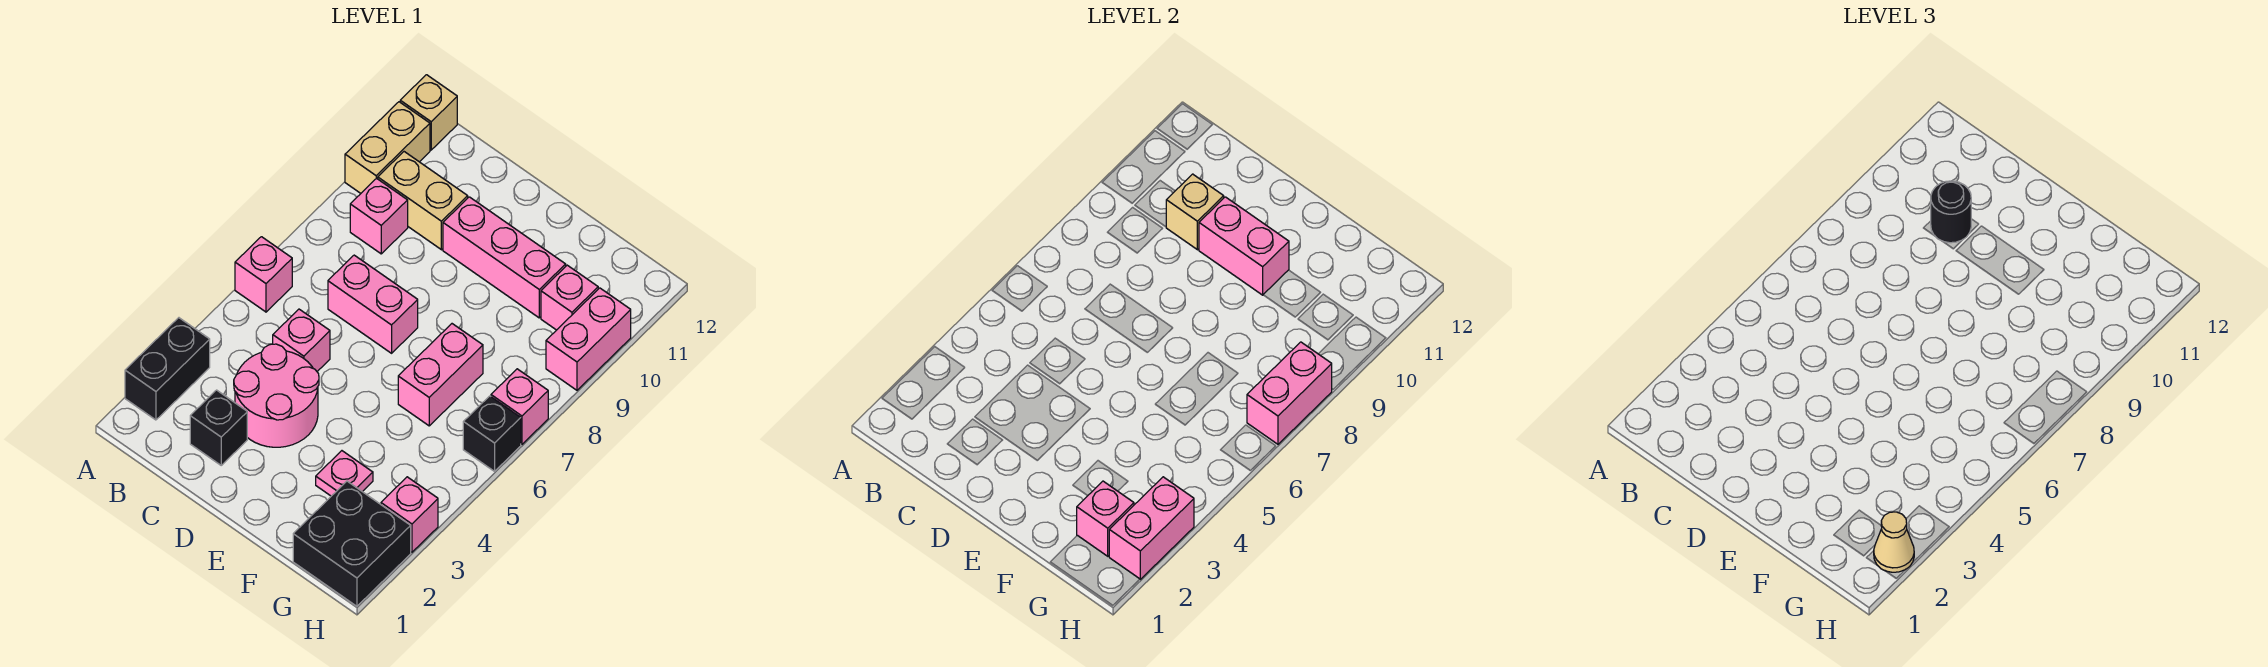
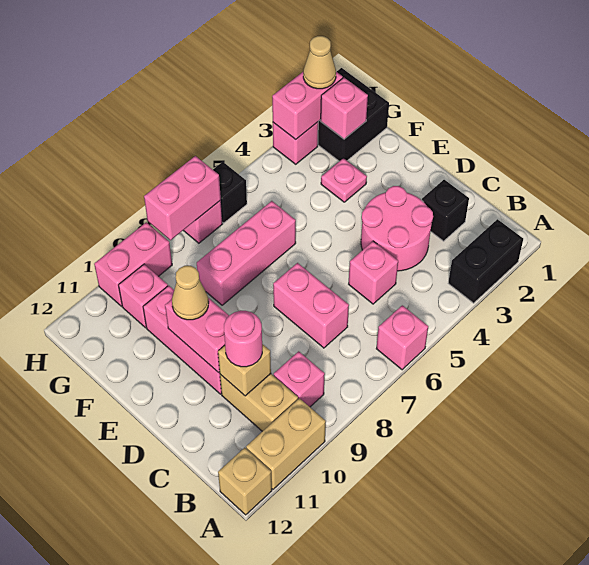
black round brick C10 level 3 -> pink round brick C10 level 3
none -> tan cone E10 level 3
pink brick F6:F7 level 1 -> pink brick F6:F8 level 1

